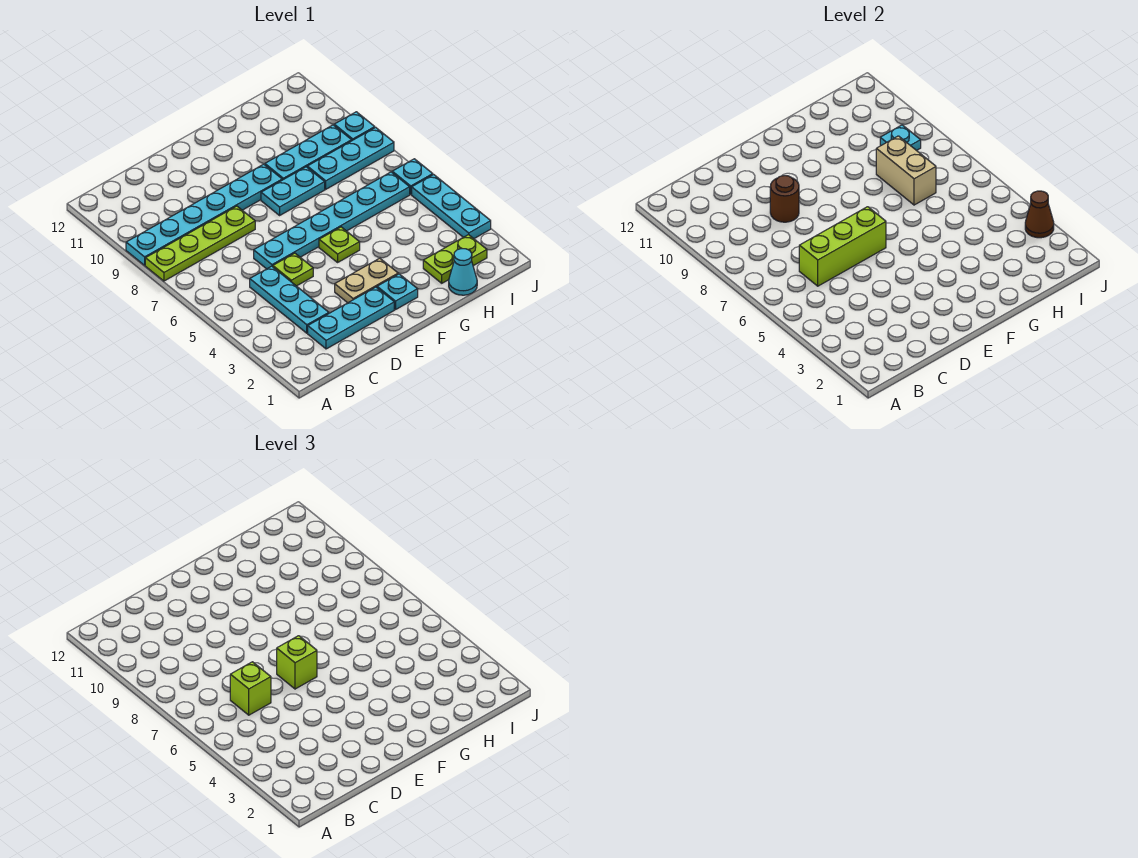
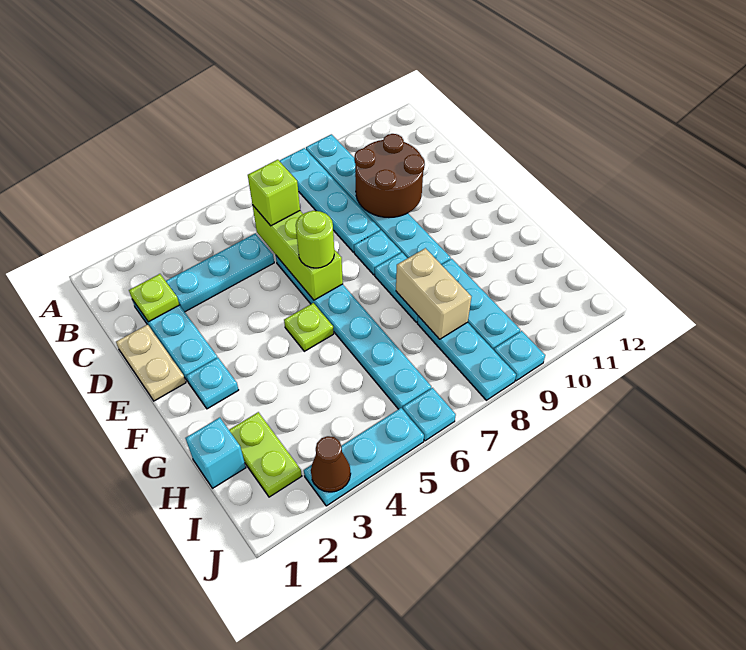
lime plate A8:D8 level 1 -> cyan plate A8:D8 level 1
lime plate D5 level 1 -> lime plate C2 level 2
brown round brick D9 level 2 -> brown round brick C9:D10 level 2
tan plate E3:F3 level 1 -> tan plate D1:E1 level 1
lime brick E6 level 3 -> lime round brick E6 level 3
cyan cone H1 level 1 -> cyan brick H1 level 1
tan brick H7:H8 level 2 -> tan brick G8:H8 level 2
cyan plate I9 level 2 -> cyan plate E8 level 1

